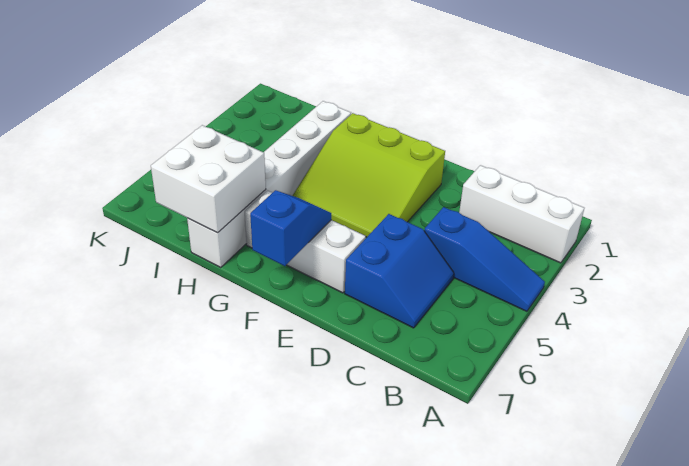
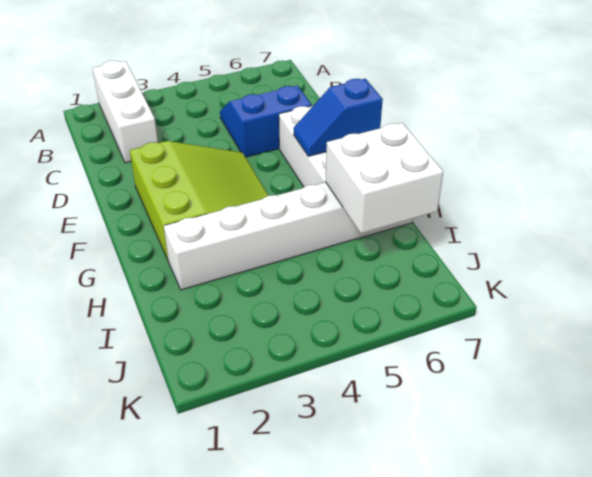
blue slope A4:C4 level 1 top C -> none

